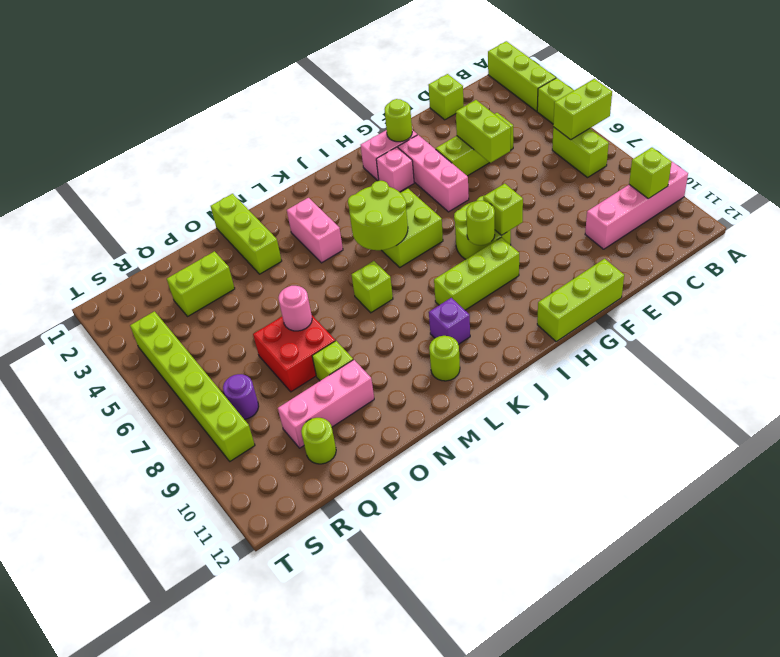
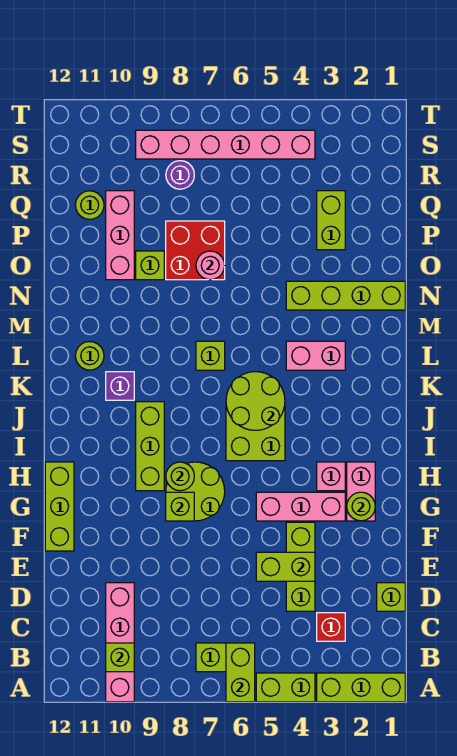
none -> red brick C3 level 1
lime brick N1:N3 level 1 -> lime brick N1:N4 level 1
lime brick S4:S9 level 1 -> pink brick S4:S9 level 1

